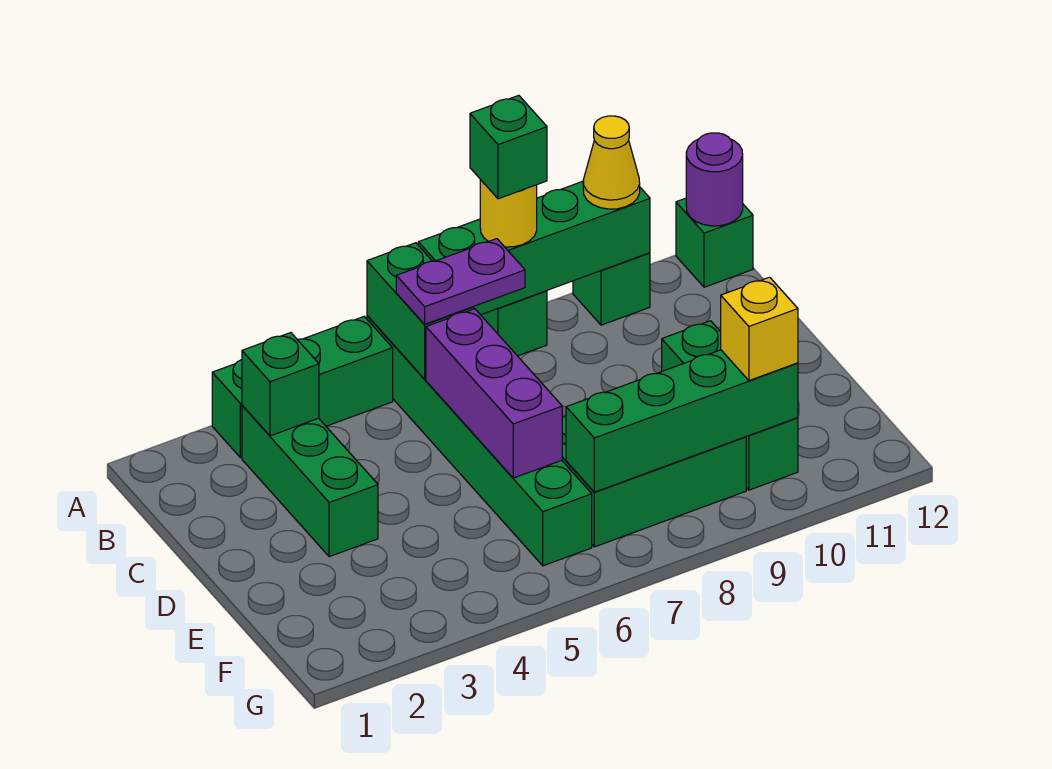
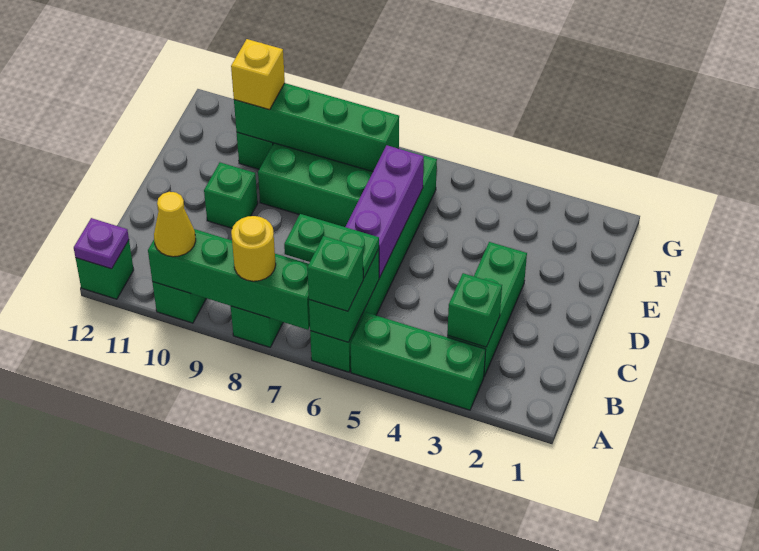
green brick A8 level 4 -> green brick A6 level 3
purple round brick A12 level 2 -> purple plate A12 level 2
purple plate B6:B7 level 3 -> green plate B6:B7 level 3

